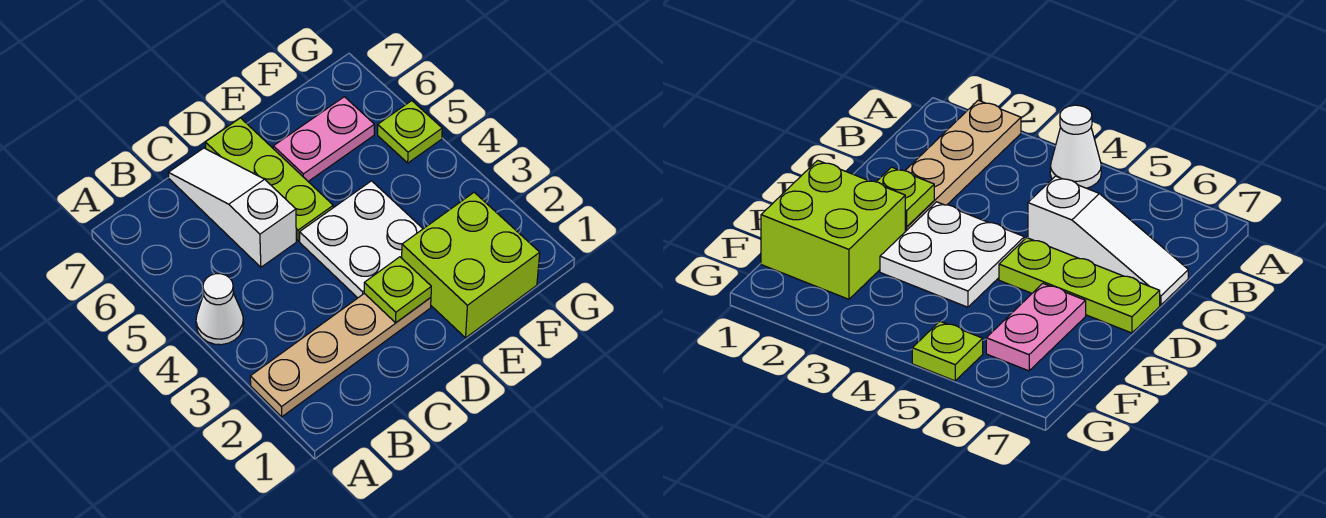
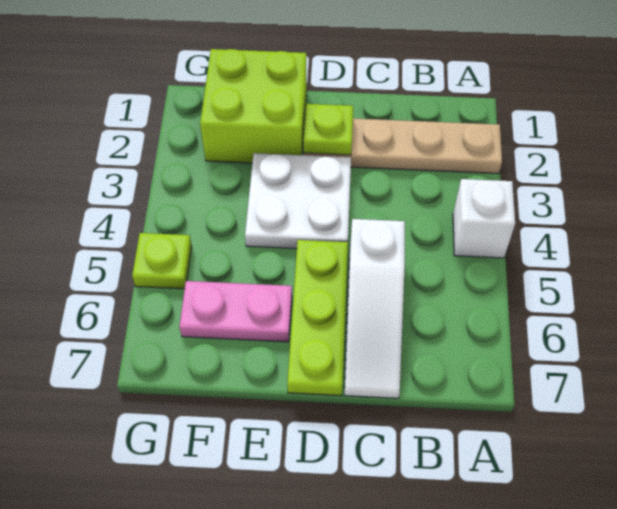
white cone A4 level 1 -> white brick A4 level 1

